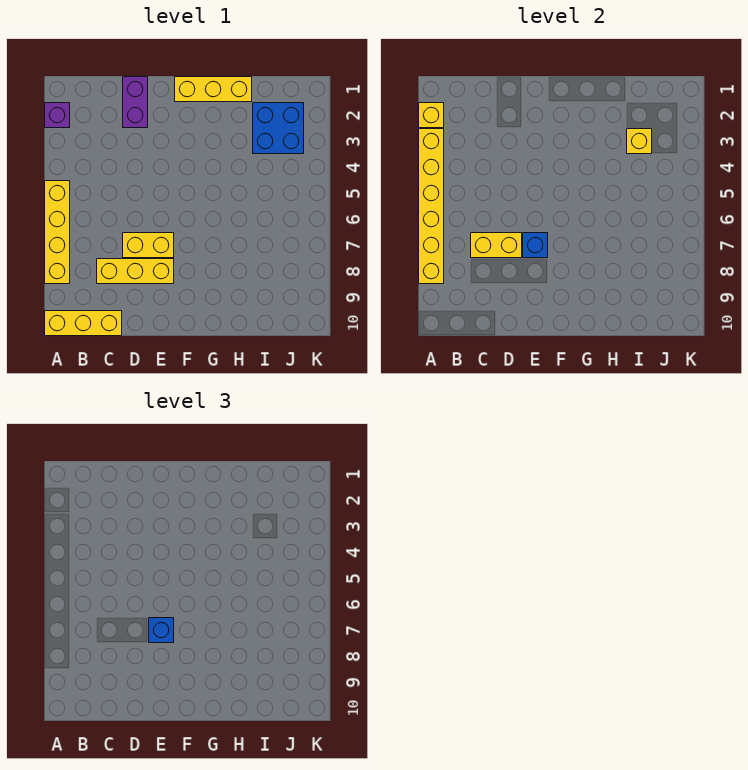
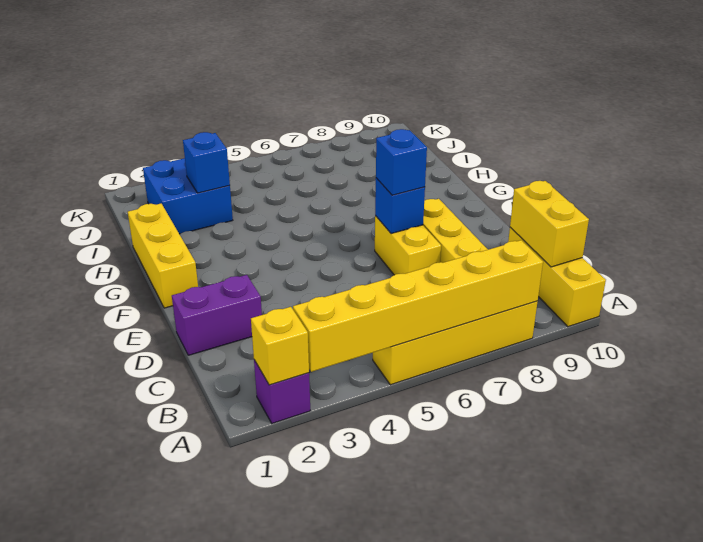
yellow brick C7:D7 level 2 -> yellow brick B10:C10 level 2
yellow brick I3 level 2 -> blue brick I3 level 2

